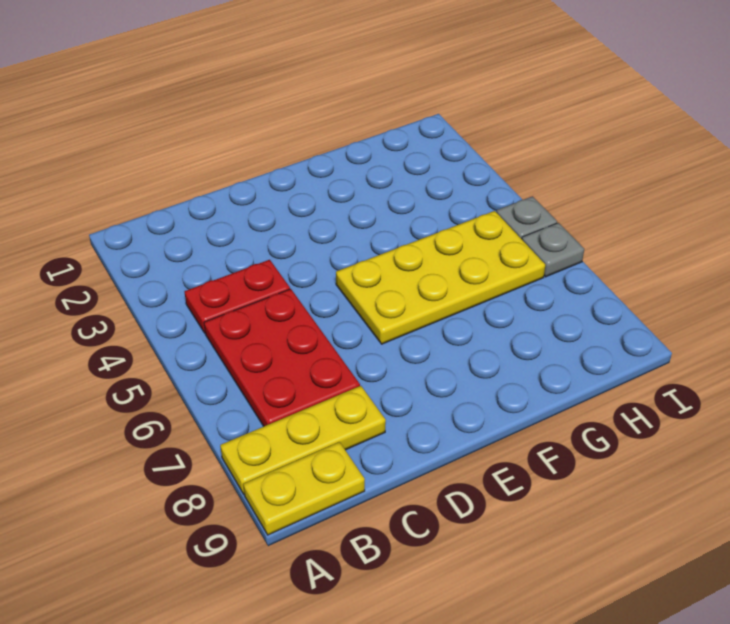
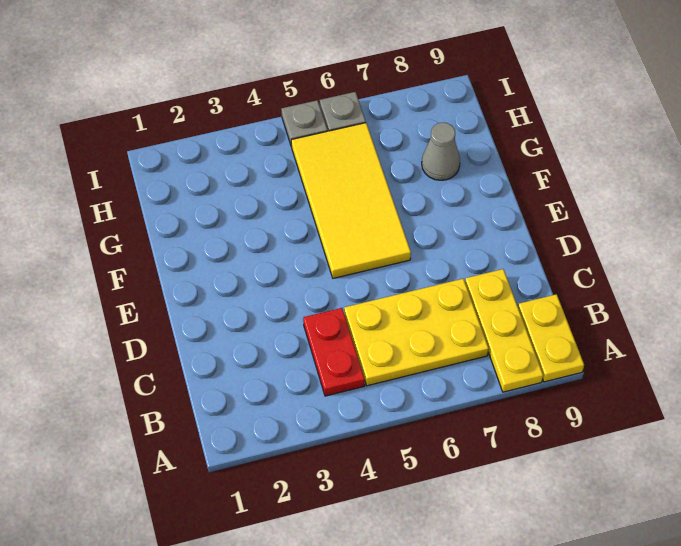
red plate B5:C7 level 1 -> yellow plate B5:C7 level 1
yellow plate E5:H6 level 1 -> yellow tile E5:H6 level 1
none -> grey cone G8 level 1

